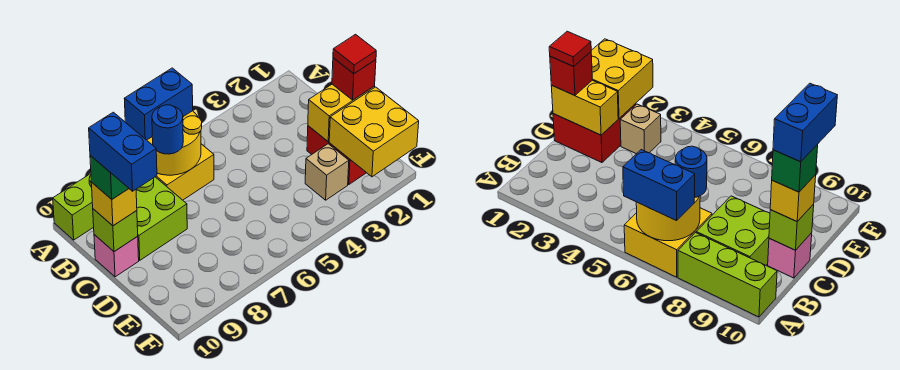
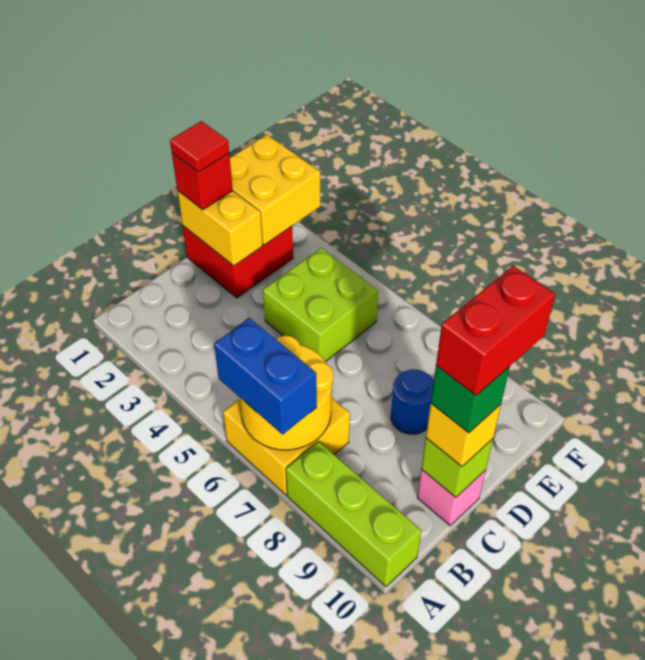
blue round brick B7 level 3 -> blue round brick D8 level 1
lime brick B8:C9 level 1 -> lime brick D4:E5 level 1
blue brick C10:D10 level 5 -> red brick C10:D10 level 5
tan brick E3 level 1 -> none

